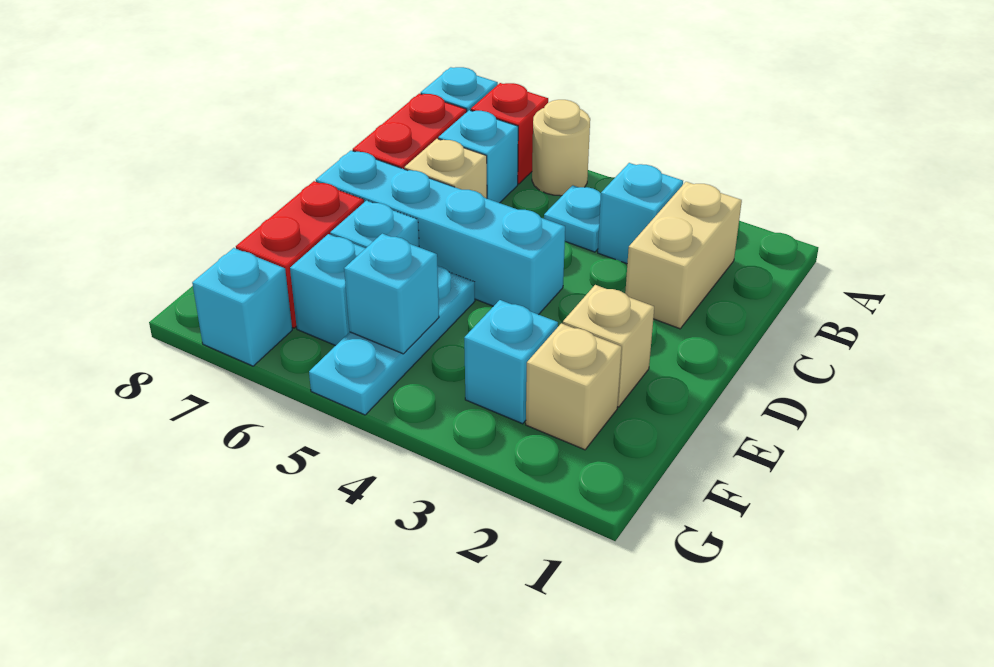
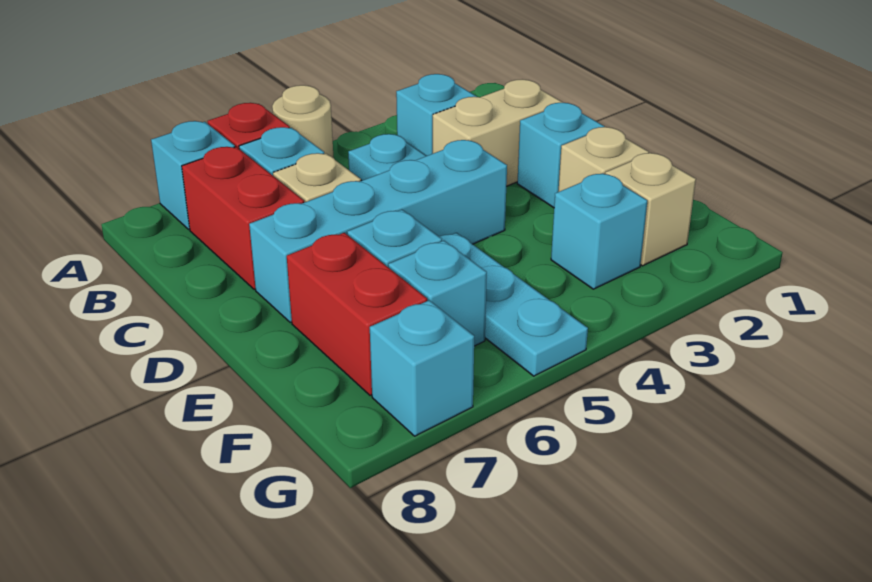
tan brick B2:C2 level 1 -> tan brick C2:C3 level 1
cyan brick F5 level 2 -> cyan brick D2 level 1

